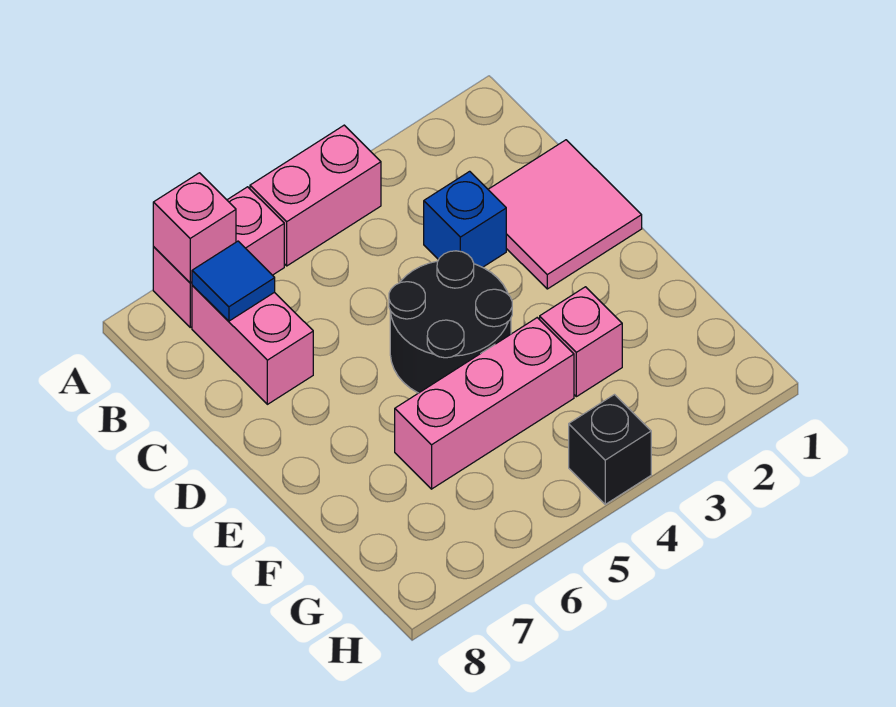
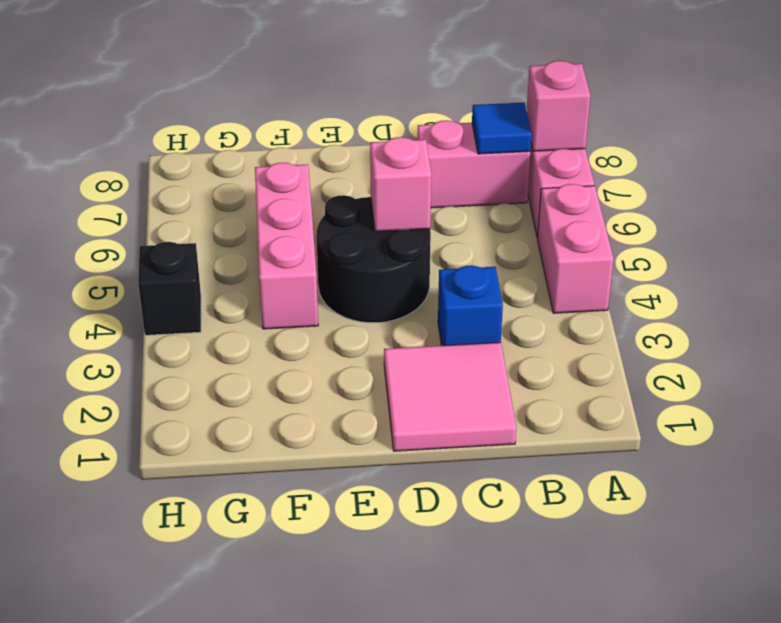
pink brick F3 level 1 -> pink brick D5 level 2

